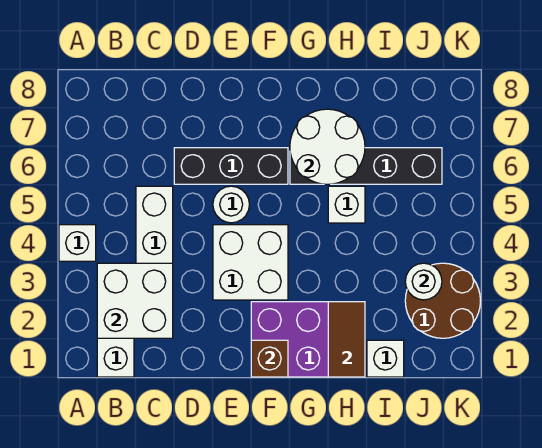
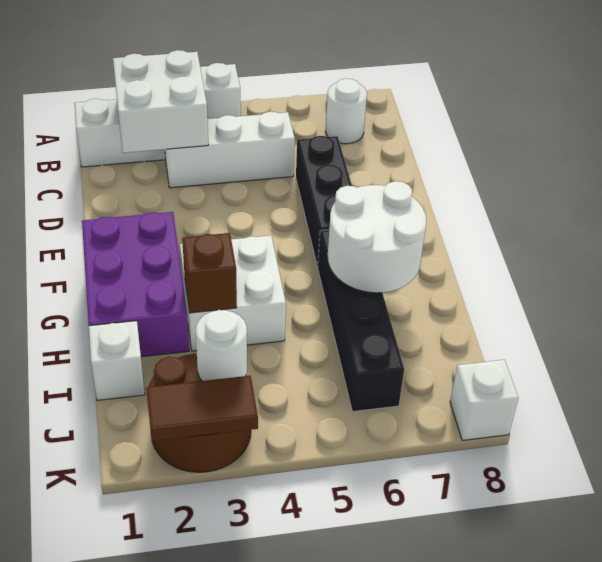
white brick E3:F4 level 1 -> white brick G3:H4 level 1
white round brick E5 level 1 -> white round brick B7 level 1
brown brick F1 level 2 -> brown brick H3 level 2
brown tile H1:H2 level 2 -> brown tile K2:K3 level 2
white brick H5 level 1 -> white brick K8 level 1

